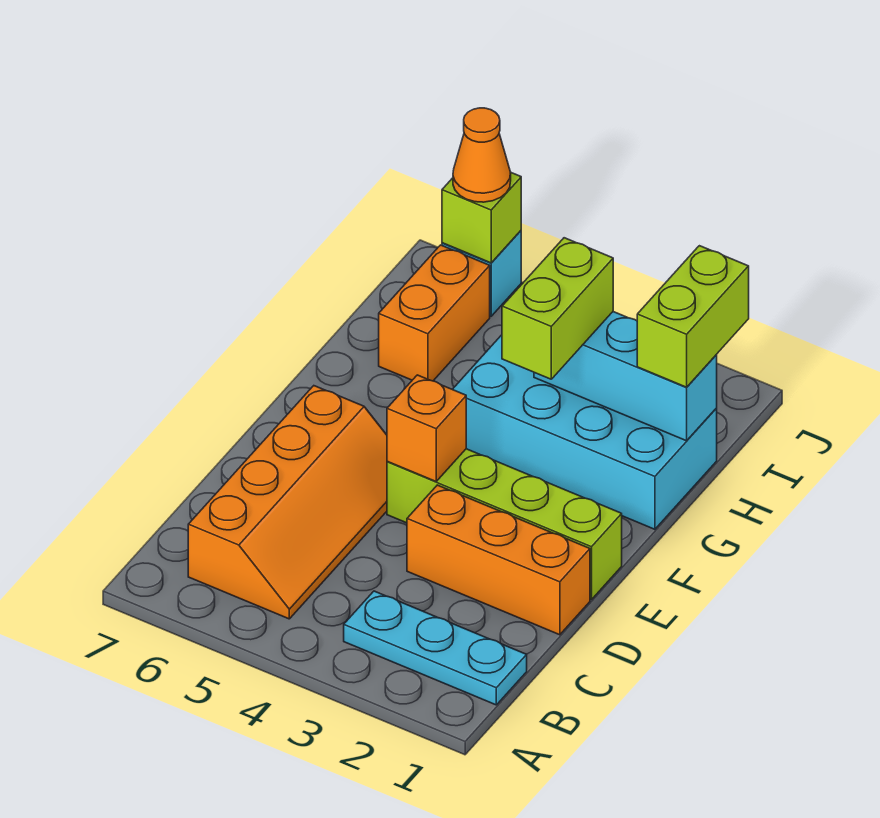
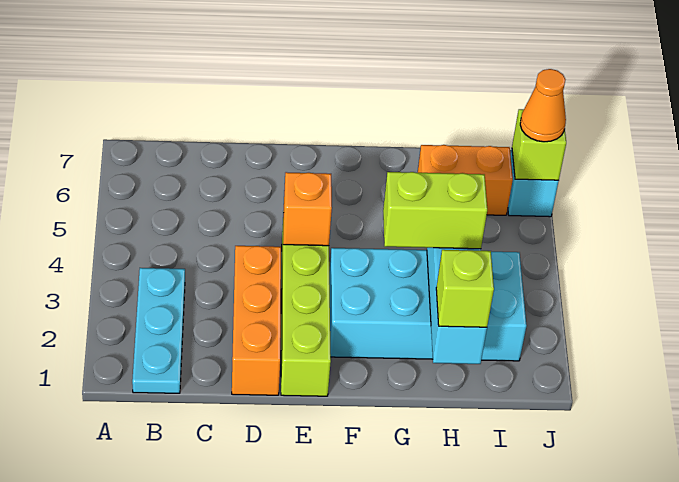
orange slope B5:E6 level 1 top 6 -> none
cyan brick G1:H4 level 1 -> cyan brick F2:I3 level 1
lime brick H1:I1 level 3 -> lime brick H1 level 3

